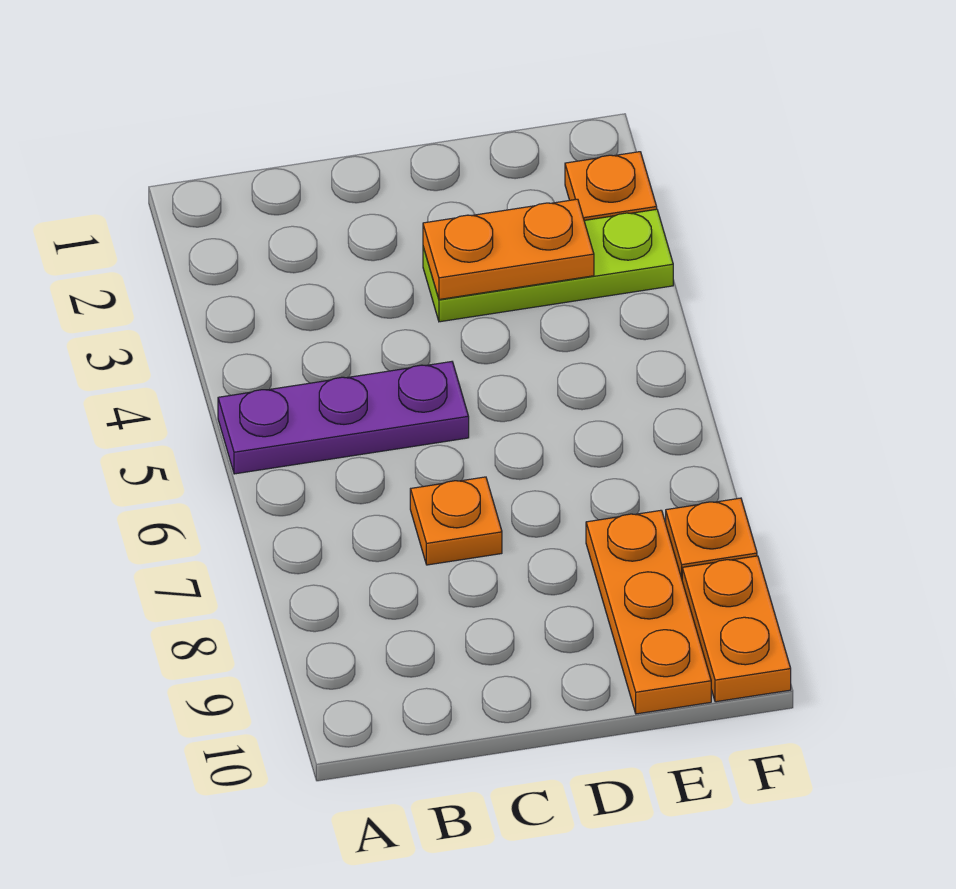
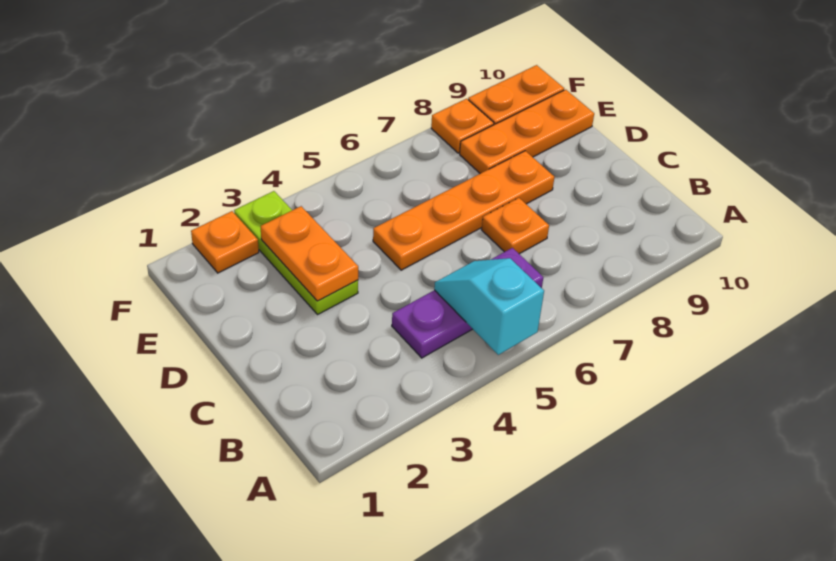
purple plate A5:C5 level 1 -> purple plate B4:B6 level 1
none -> cyan slope A5:B5 level 2 top A
none -> orange plate D5:D8 level 1

